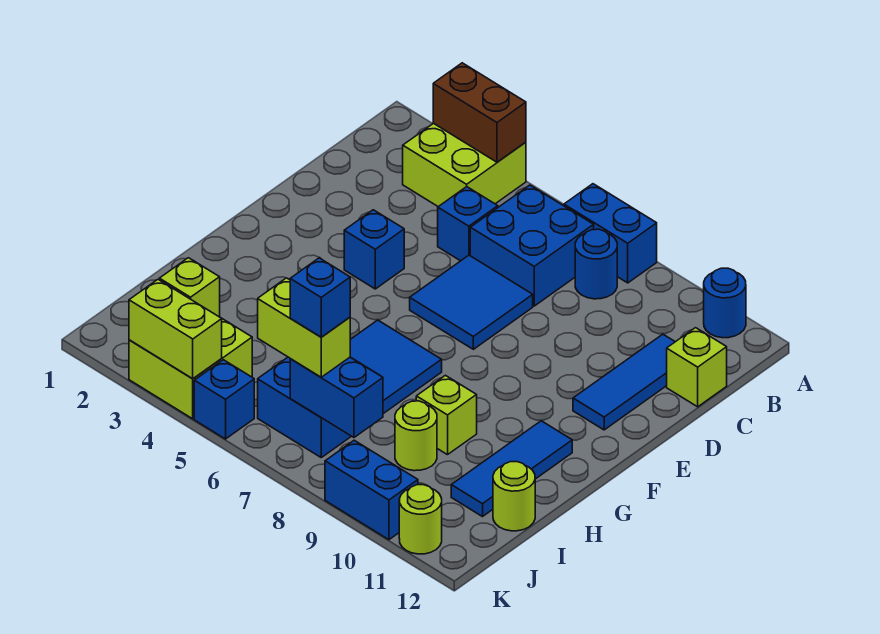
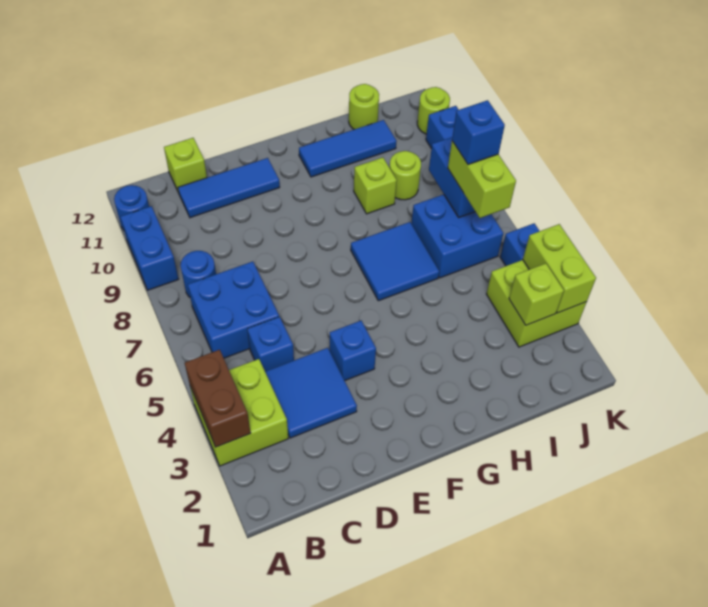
blue brick A7:A8 level 1 -> blue brick A9:A10 level 1
blue tile D6:E7 level 1 -> blue tile C3:D4 level 1

